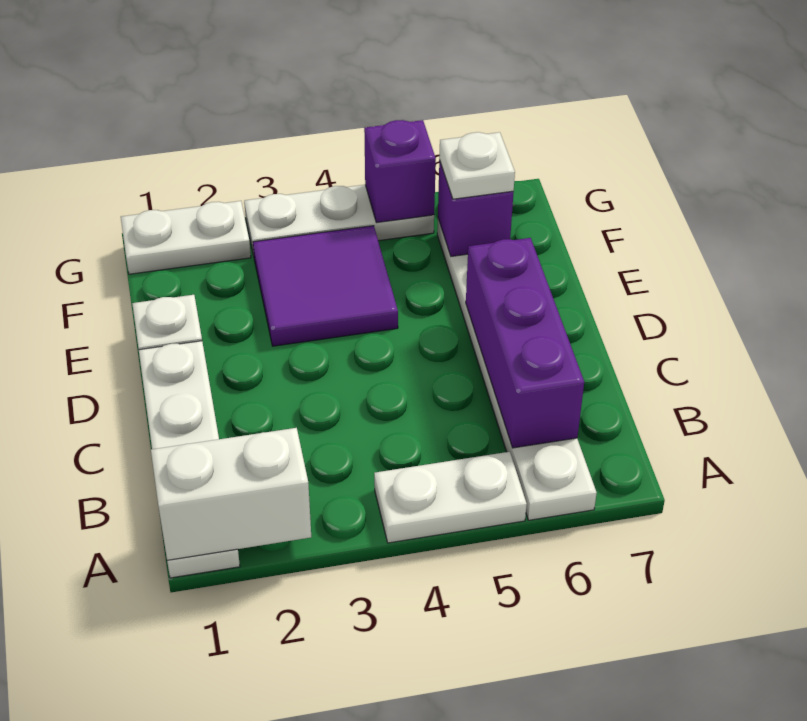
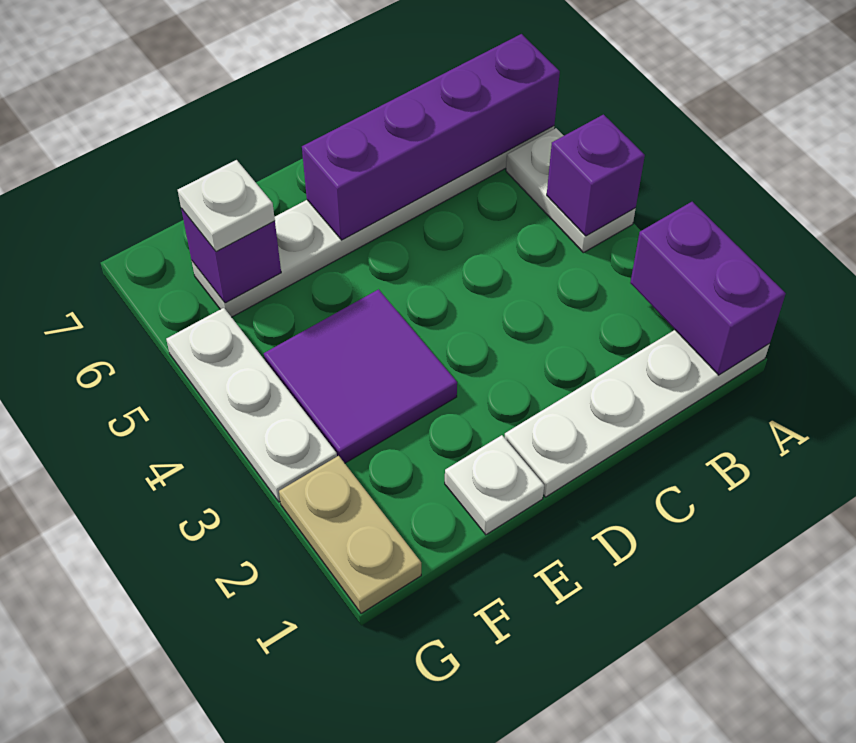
white brick A1:A2 level 2 -> purple brick A1:A2 level 2
purple brick B6:D6 level 2 -> purple brick A6:D6 level 2
white plate G1:G2 level 1 -> tan plate G1:G2 level 1
purple brick G5 level 2 -> purple brick A4 level 2

